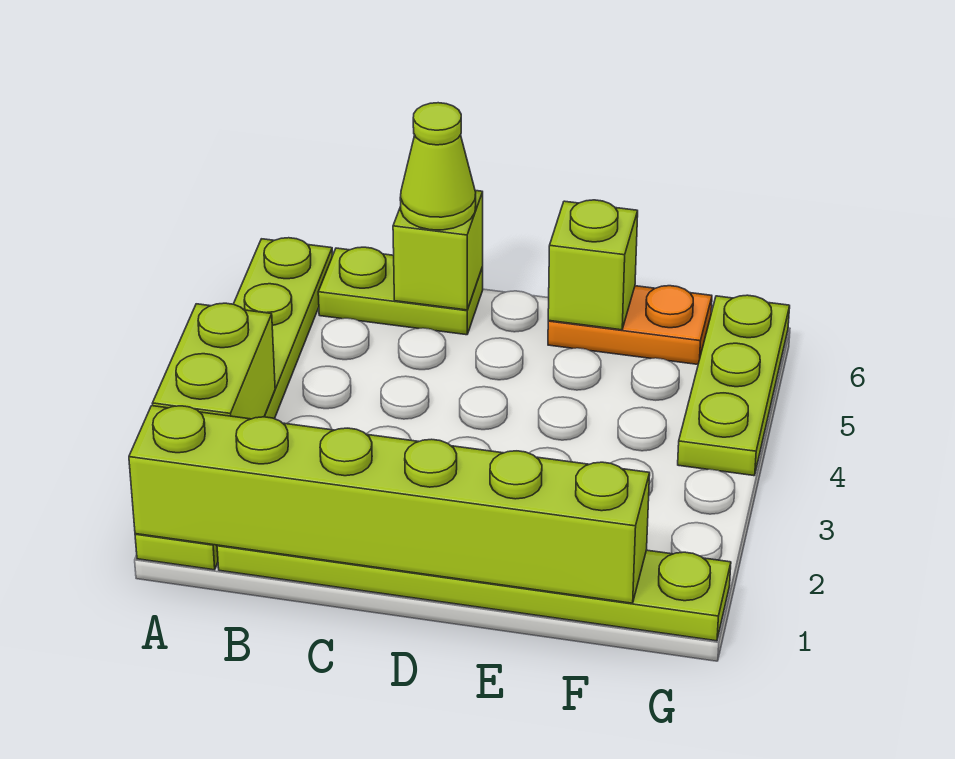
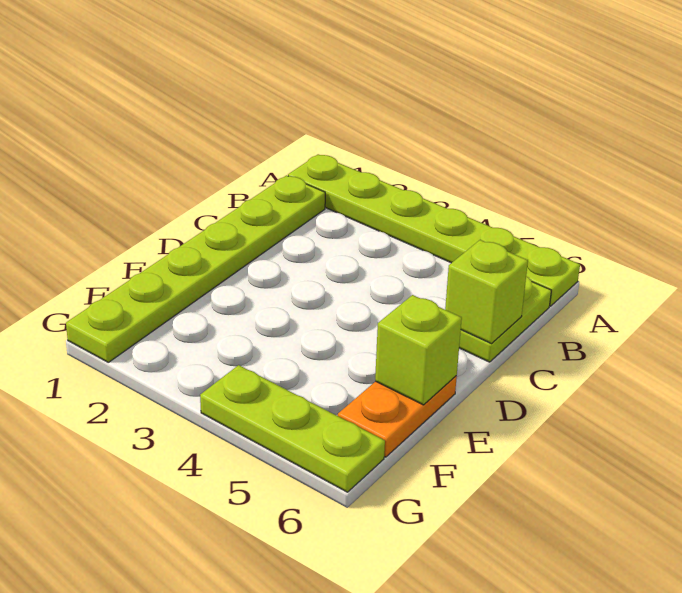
lime brick A1:F1 level 2 -> none
lime brick A2:A3 level 2 -> none
lime cone C6 level 3 -> none

